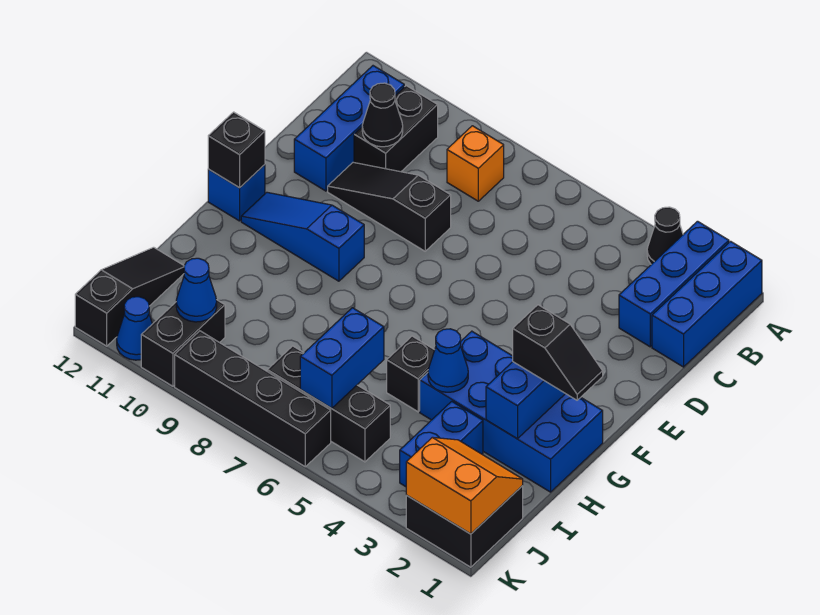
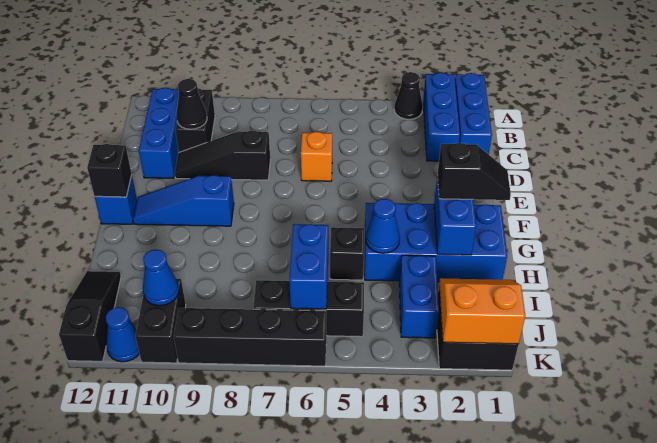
orange brick B8 level 1 -> orange brick D6 level 1

